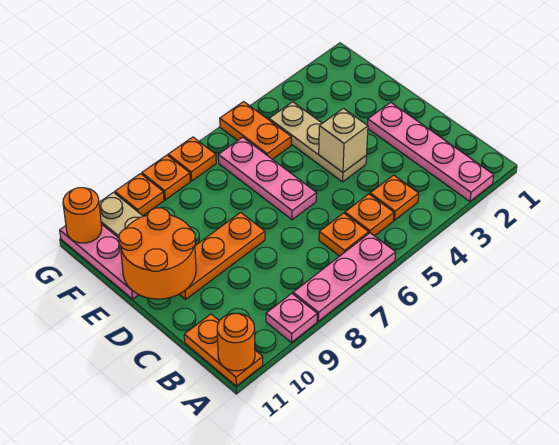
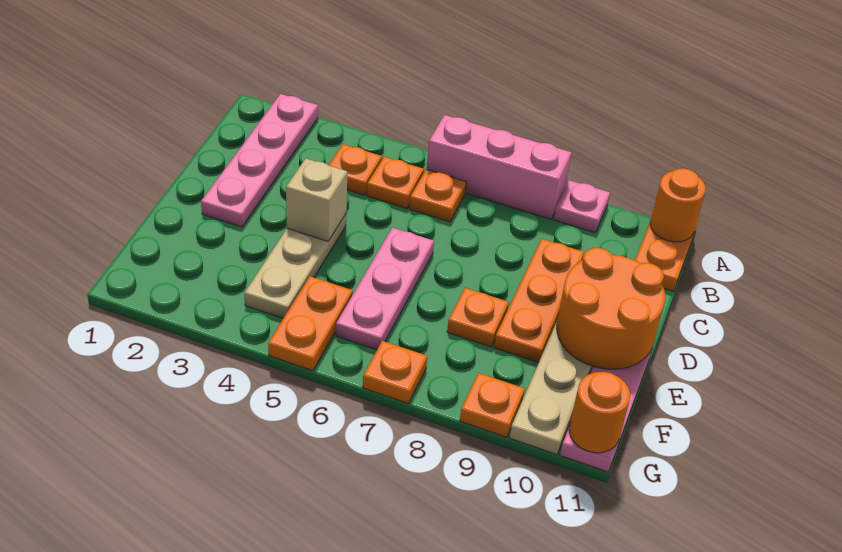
pink plate A6:A8 level 1 -> pink brick A6:A8 level 1
orange plate D8:D10 level 1 -> orange plate C9:E9 level 1
orange plate G8 level 1 -> orange plate E8 level 1

